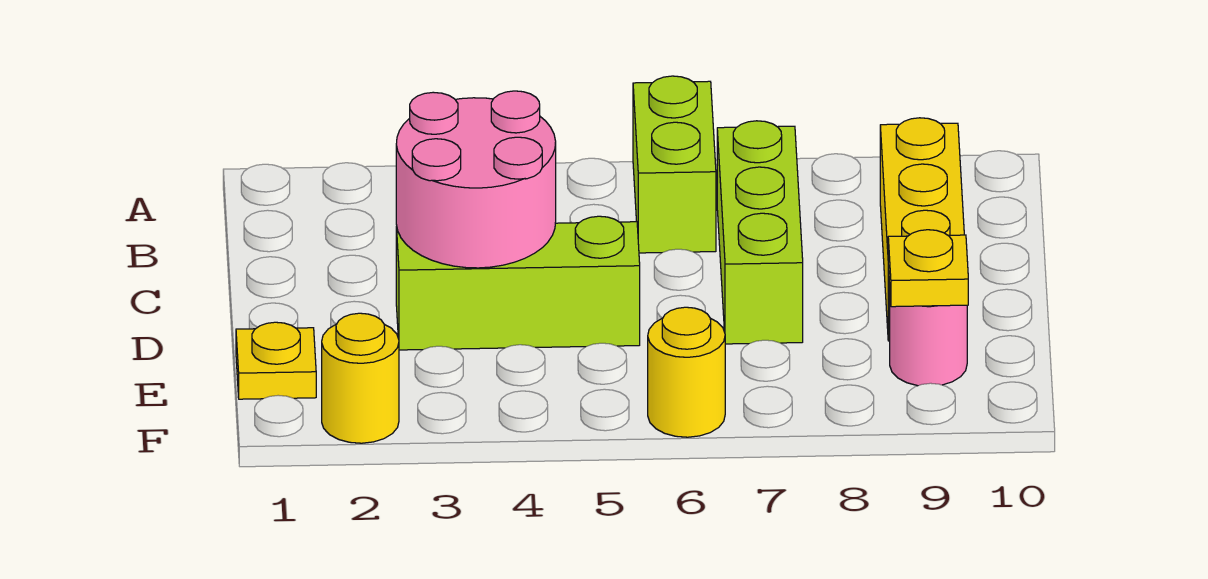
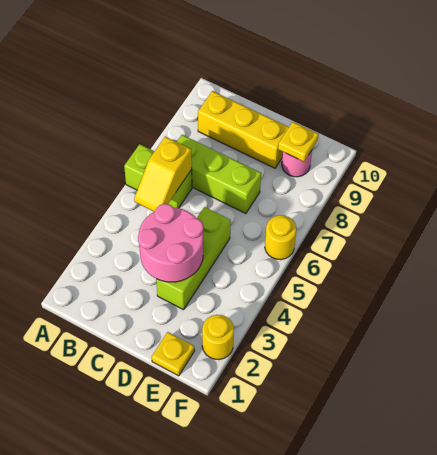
none -> yellow slope B5:B6 level 2 top 6

